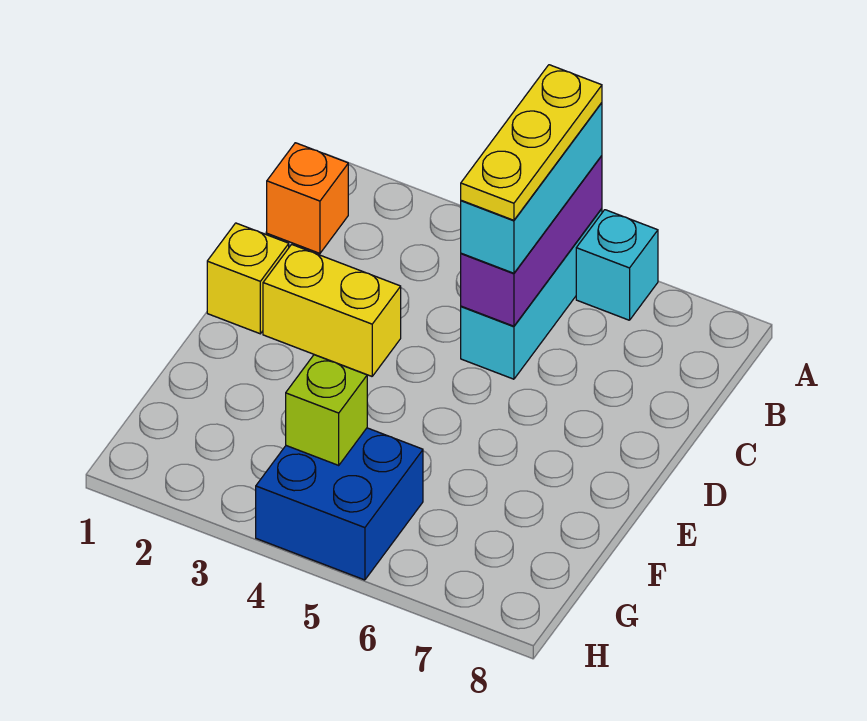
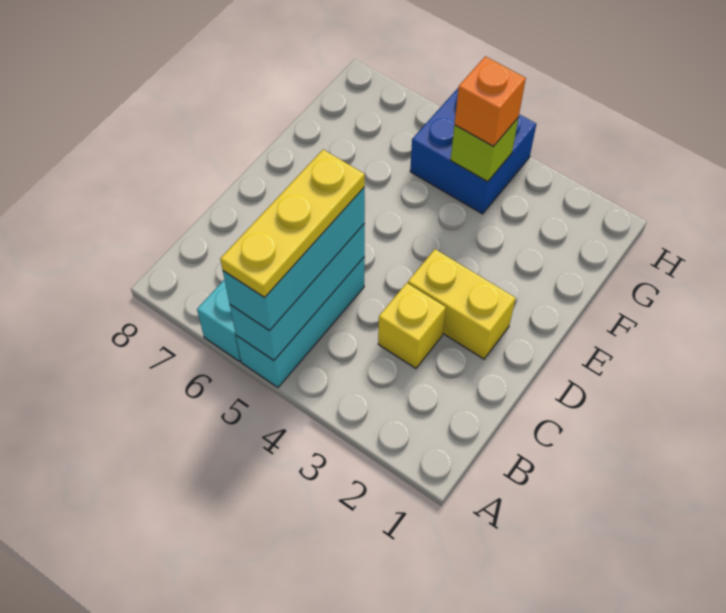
purple brick A5:C5 level 2 -> cyan brick A5:C5 level 2
orange brick B1 level 1 -> orange brick G4 level 3
yellow brick D1 level 1 -> yellow brick C3 level 1

